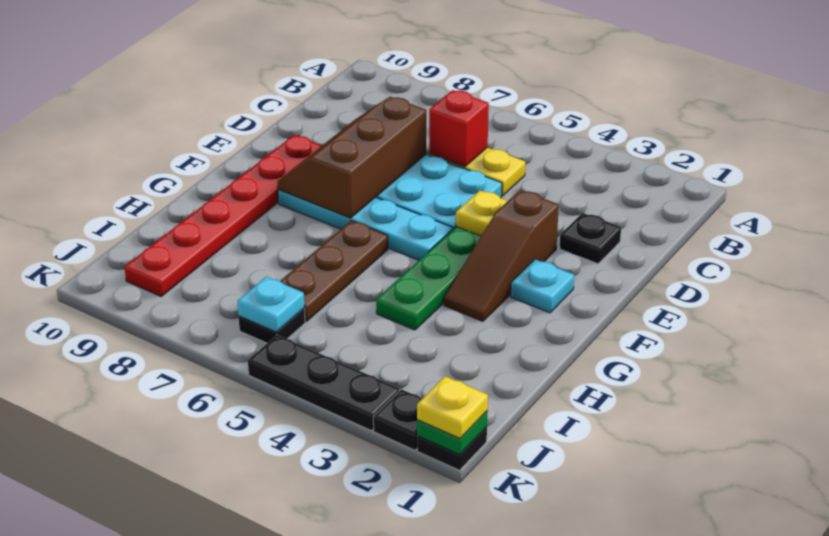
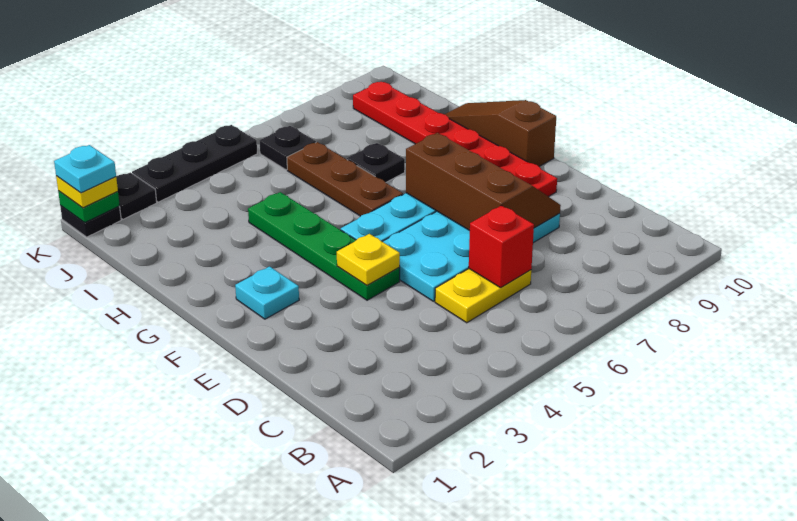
black plate D2 level 1 -> black plate H7 level 1
brown slope E3:G3 level 1 top E -> brown slope F10:H10 level 1 top F
cyan plate J6 level 2 -> cyan plate K1 level 4

